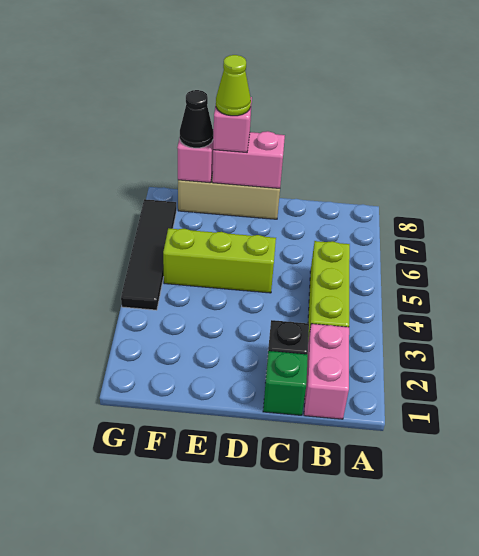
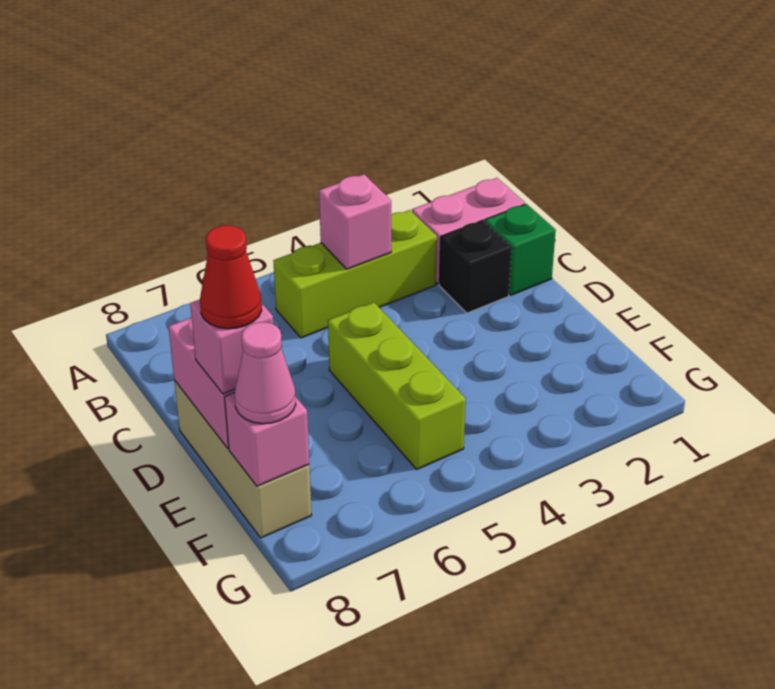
none -> pink brick B4 level 2
lime cone E8 level 4 -> red cone E8 level 4
black cone F8 level 3 -> pink cone F8 level 3
black tile G4:G7 level 1 -> none

